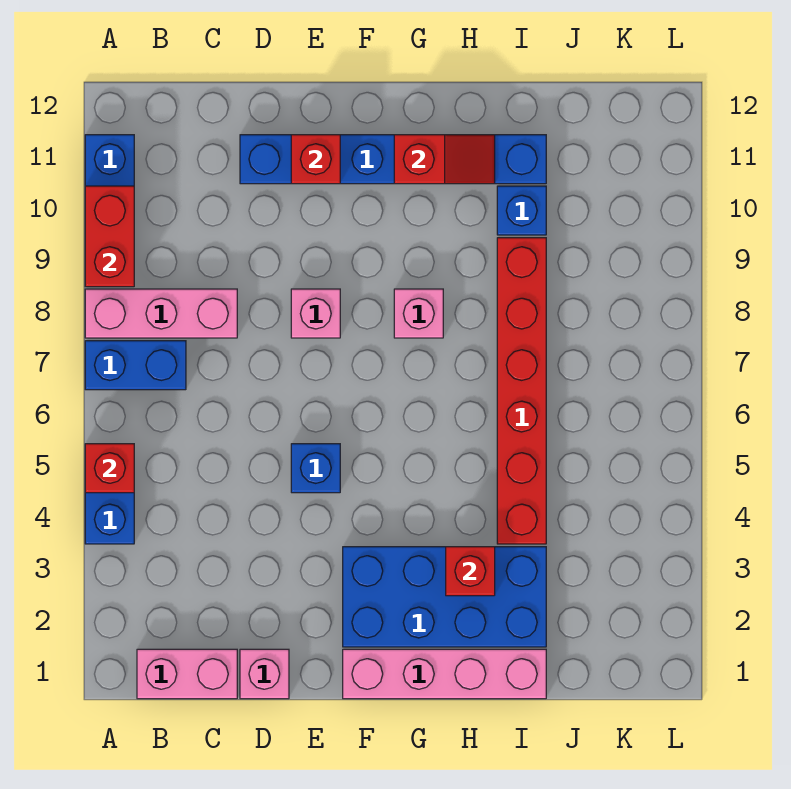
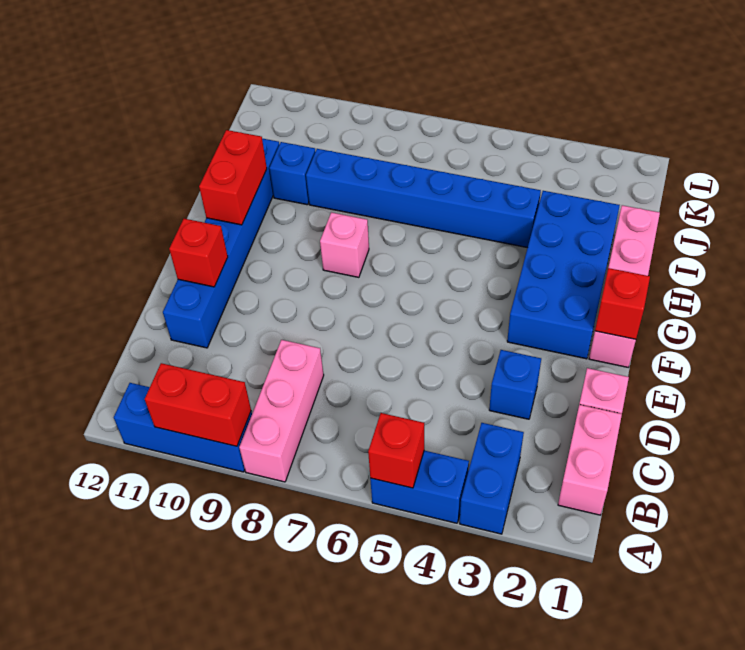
blue brick A7:B7 level 1 -> blue brick A3:B3 level 1
blue brick E5 level 1 -> blue brick D3 level 1
pink brick E8 level 1 -> none
red slope G11:H11 level 2 top G -> red brick G11:H11 level 2
red brick H3 level 2 -> red brick F1 level 2
red brick I4:I9 level 1 -> blue brick I4:I9 level 1

